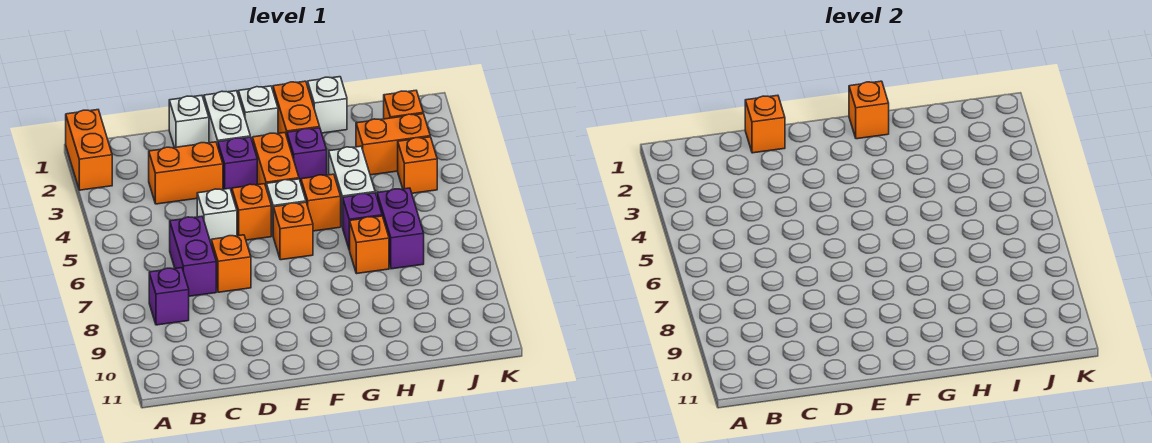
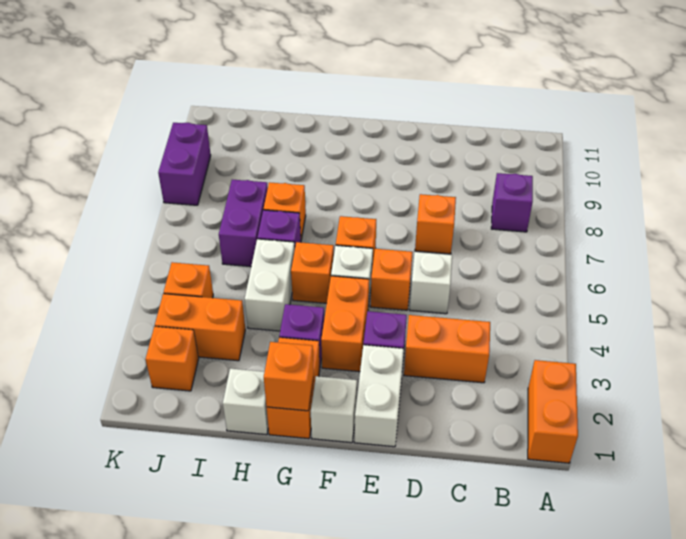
purple brick C6:C7 level 1 -> purple brick K8:K9 level 1
white brick D1 level 1 -> none
orange brick D1 level 2 -> none

